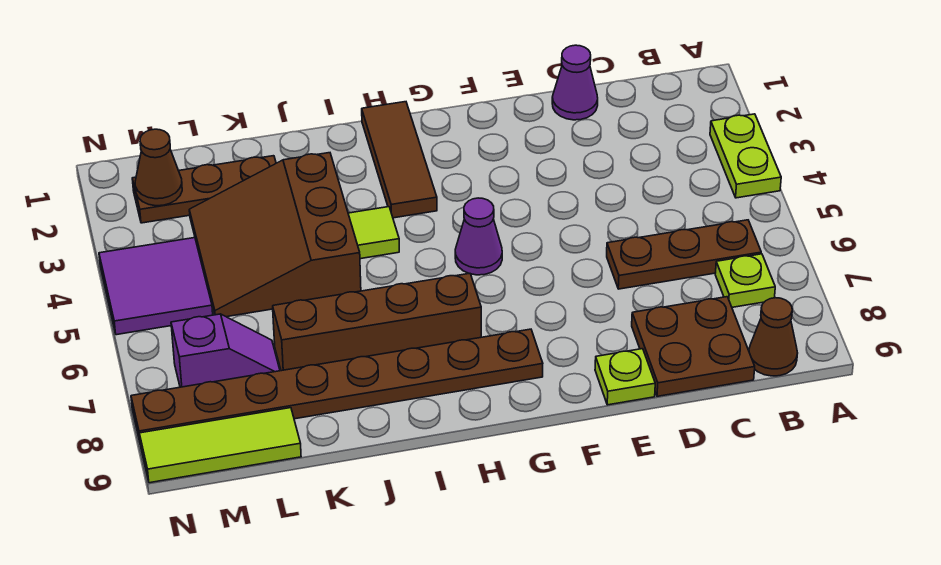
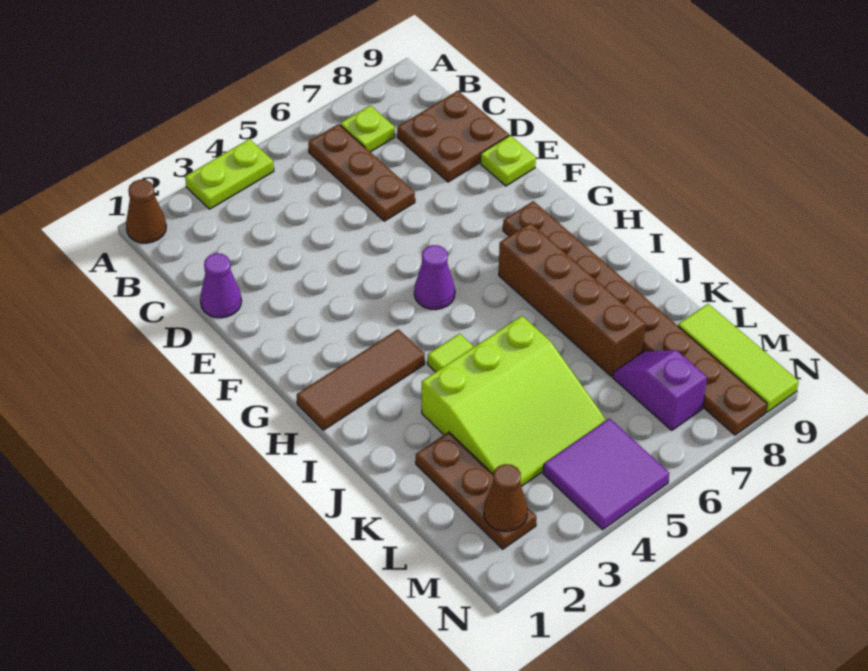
brown cone B9 level 1 -> brown cone A1 level 1
brown slope J3:L5 level 1 top J -> lime slope J3:L5 level 1 top J

